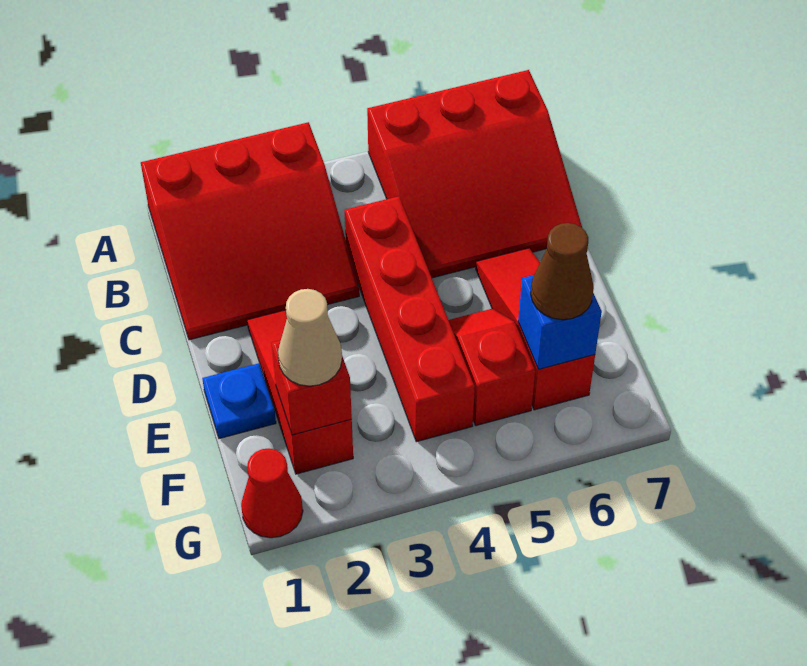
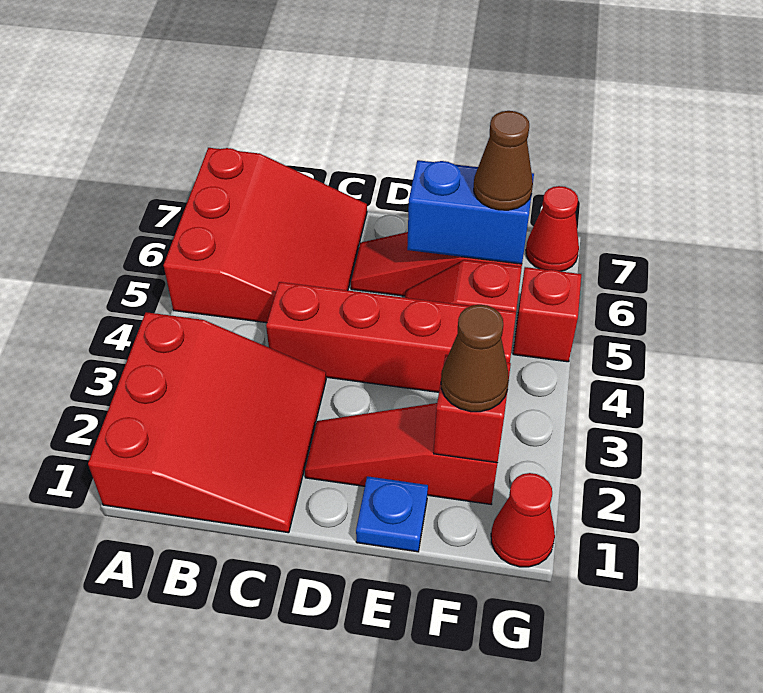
tan cone F2 level 3 -> brown cone F2 level 3
blue brick F6 level 2 -> blue brick E6:F6 level 2
none -> red brick G5 level 1
none -> red cone G7 level 1

